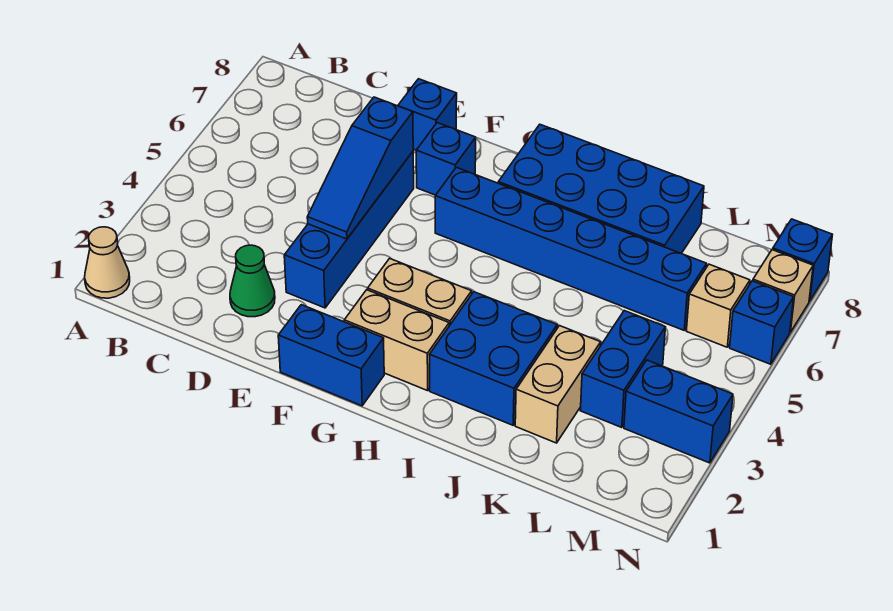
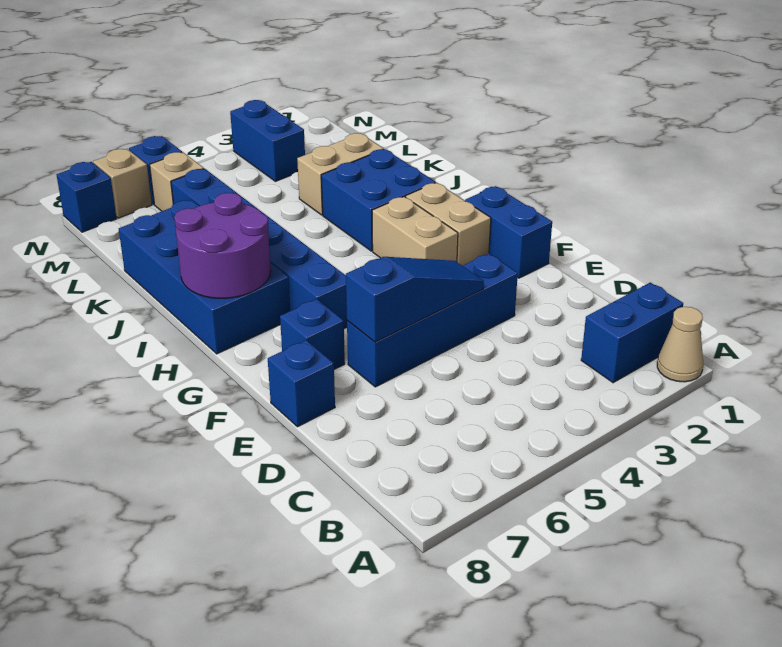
green cone D2 level 1 -> none
none -> purple round brick H7:I8 level 2
blue brick L3:L4 level 1 -> blue brick B1:B2 level 1

